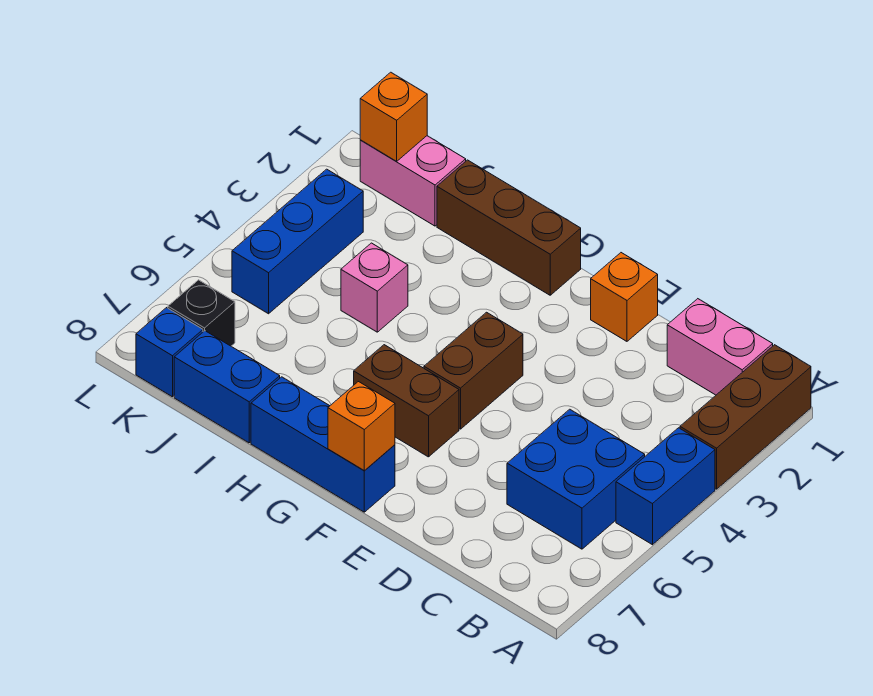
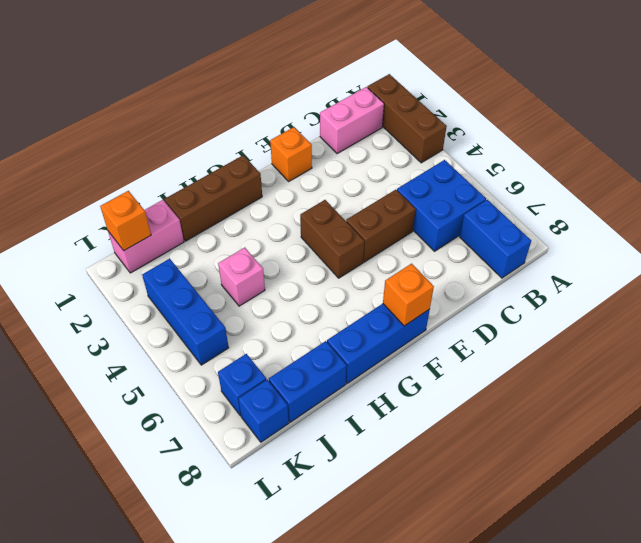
blue brick A4:A5 level 1 -> blue brick B7:B8 level 1
brown brick F6:G6 level 1 -> brown brick D5:E5 level 1
black brick K7 level 1 -> blue brick K7 level 1

